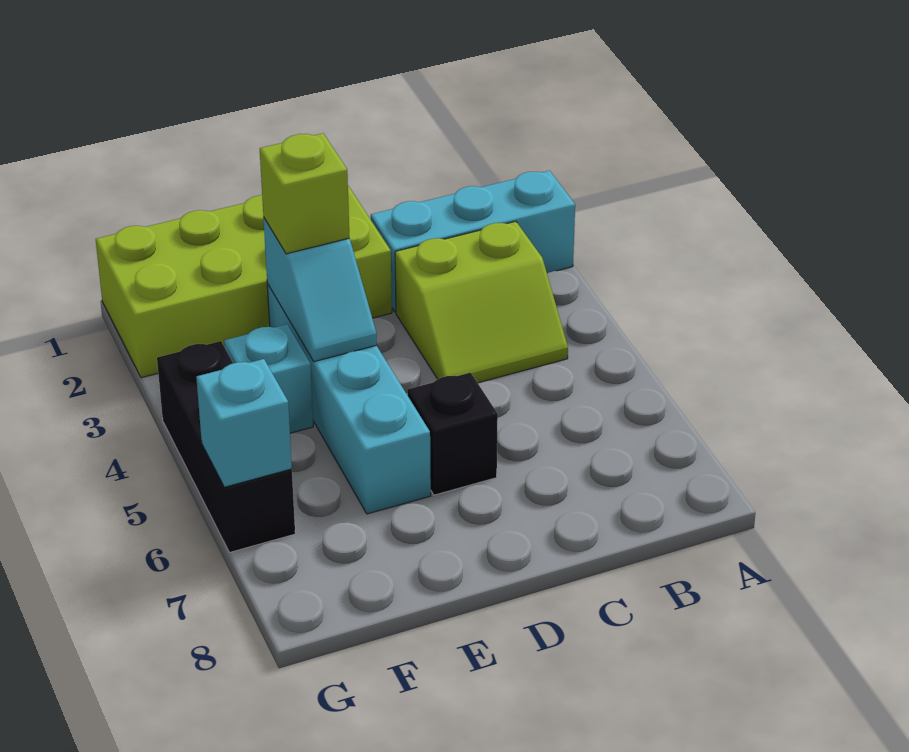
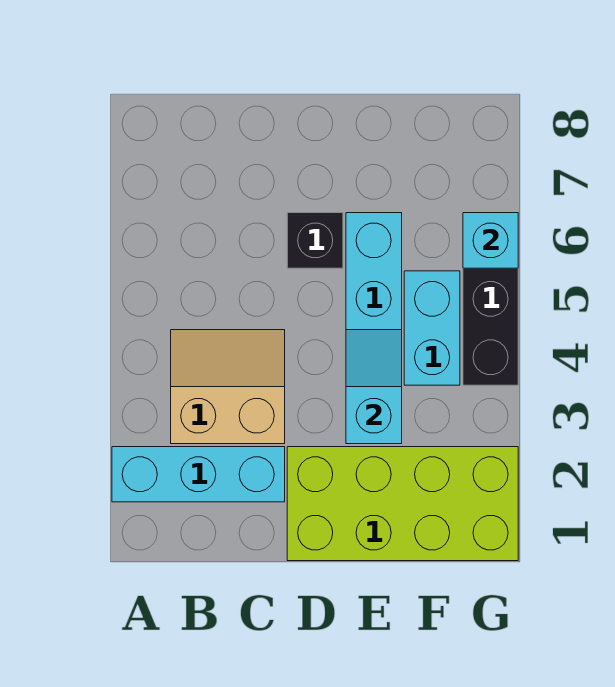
lime slope B3:C4 level 1 top 3 -> tan slope B3:C4 level 1 top 3
lime brick E3 level 3 -> none
cyan brick F4 level 1 -> cyan brick F4:F5 level 1

